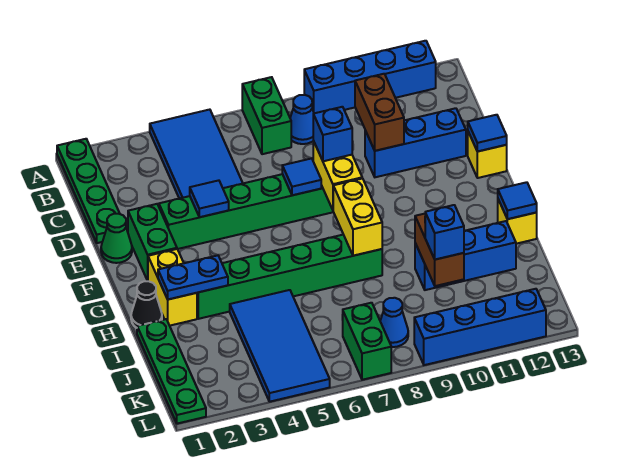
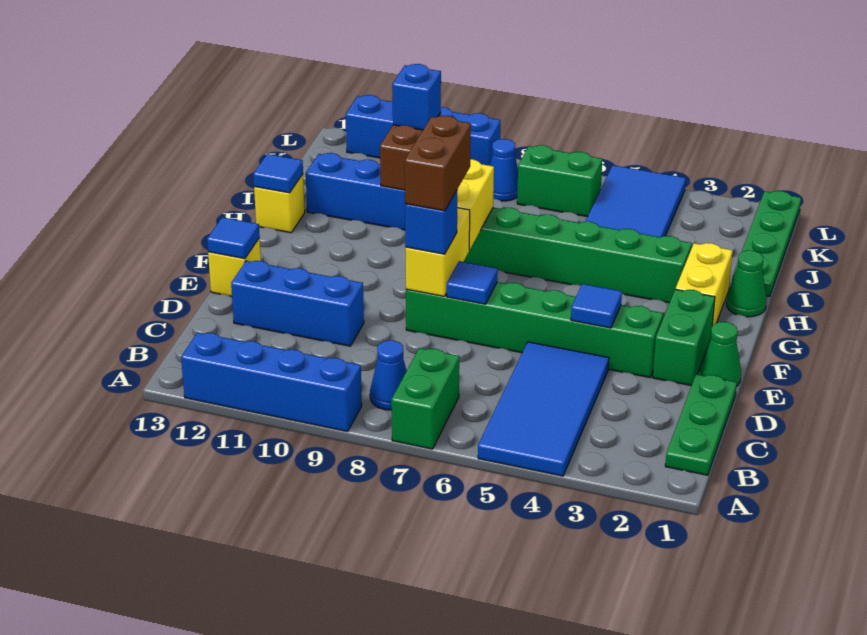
green plate A1:D1 level 1 -> green plate B1:D1 level 1
brown brick C10:D10 level 2 -> brown brick E8:F8 level 4
black cone H1 level 1 -> green cone H1 level 1
blue plate H2:H3 level 2 -> none
green brick K7:L7 level 1 -> green brick K6:K7 level 1

